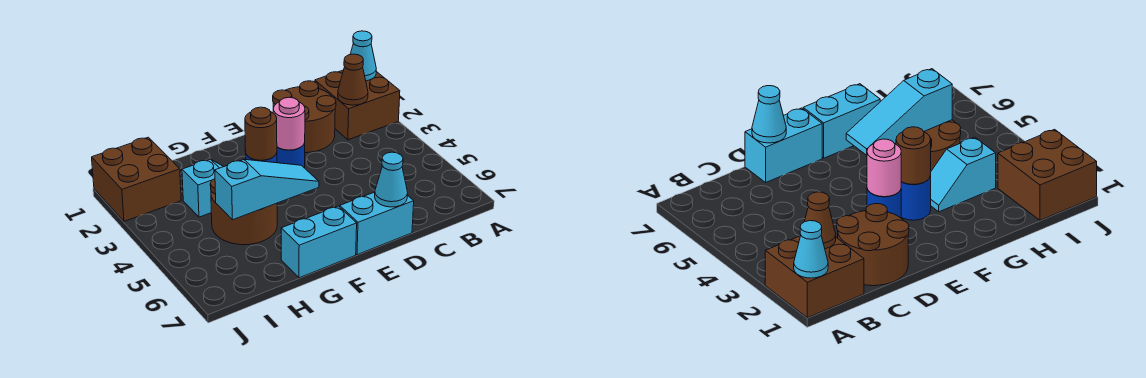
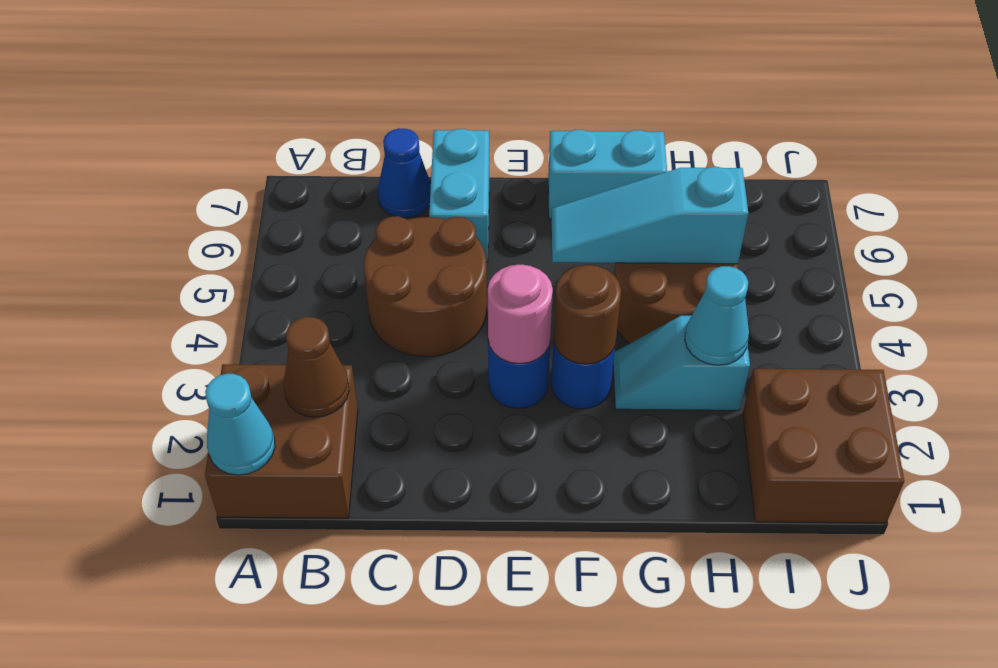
brown round brick C1:D2 level 1 -> brown round brick C4:D5 level 1
none -> blue cone C7 level 1
cyan brick D7:E7 level 1 -> cyan brick D6:D7 level 1
cyan cone D7 level 2 -> cyan cone H3 level 2

